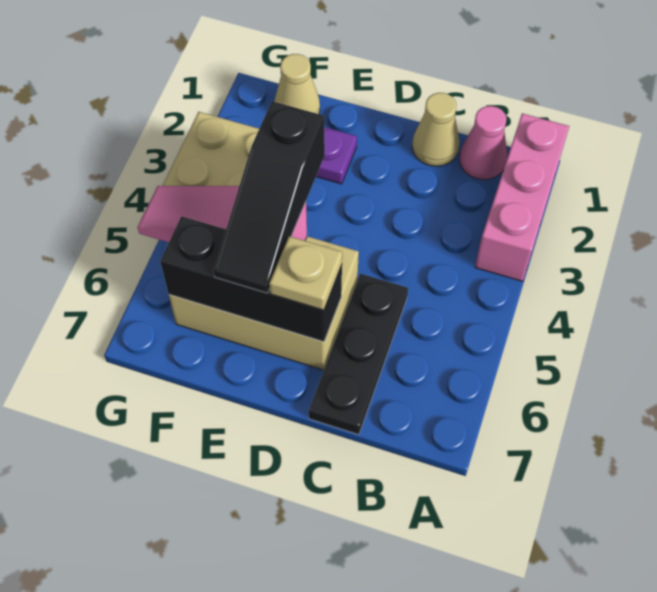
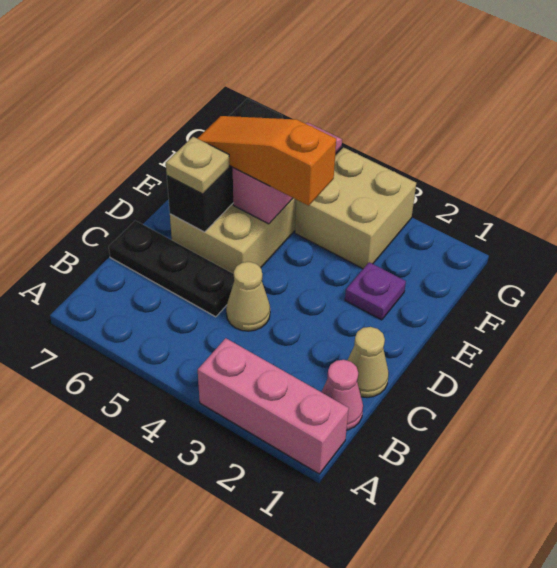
black slope E4:E6 level 3 top 4 -> orange slope E4:E6 level 3 top 4
tan cone F1 level 1 -> tan cone C4 level 1

